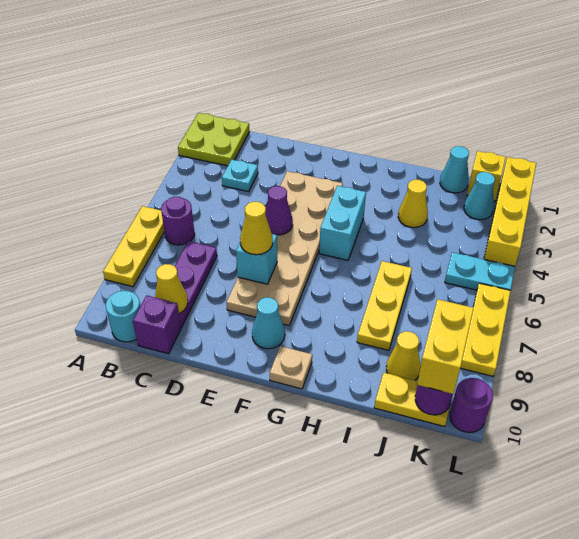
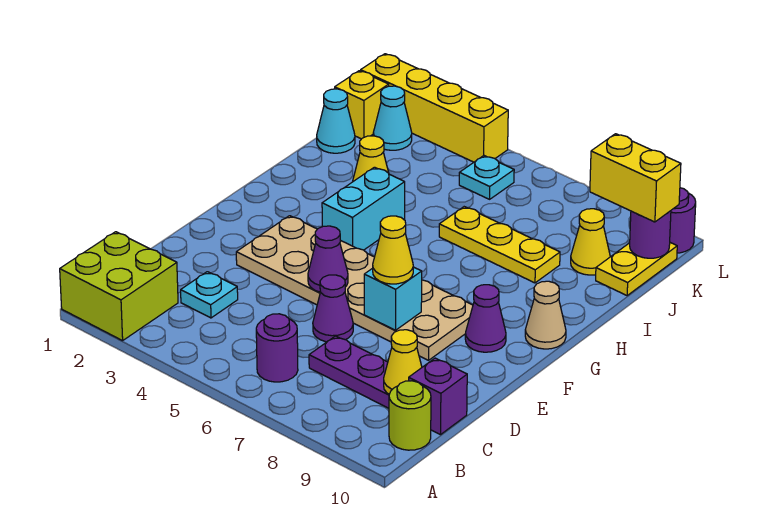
lime plate A1:B2 level 1 -> lime brick A1:B2 level 1
yellow plate A6:A8 level 1 -> none
cyan round brick B10 level 1 -> lime round brick B10 level 1
none -> purple cone D6 level 1
cyan cone F9 level 1 -> purple cone F9 level 1
cyan brick G4:G5 level 1 -> cyan brick G4:H4 level 1
tan plate G10 level 1 -> tan cone G10 level 1
cyan plate K5:L5 level 1 -> cyan plate K5 level 1
yellow plate L6:L8 level 1 -> none

